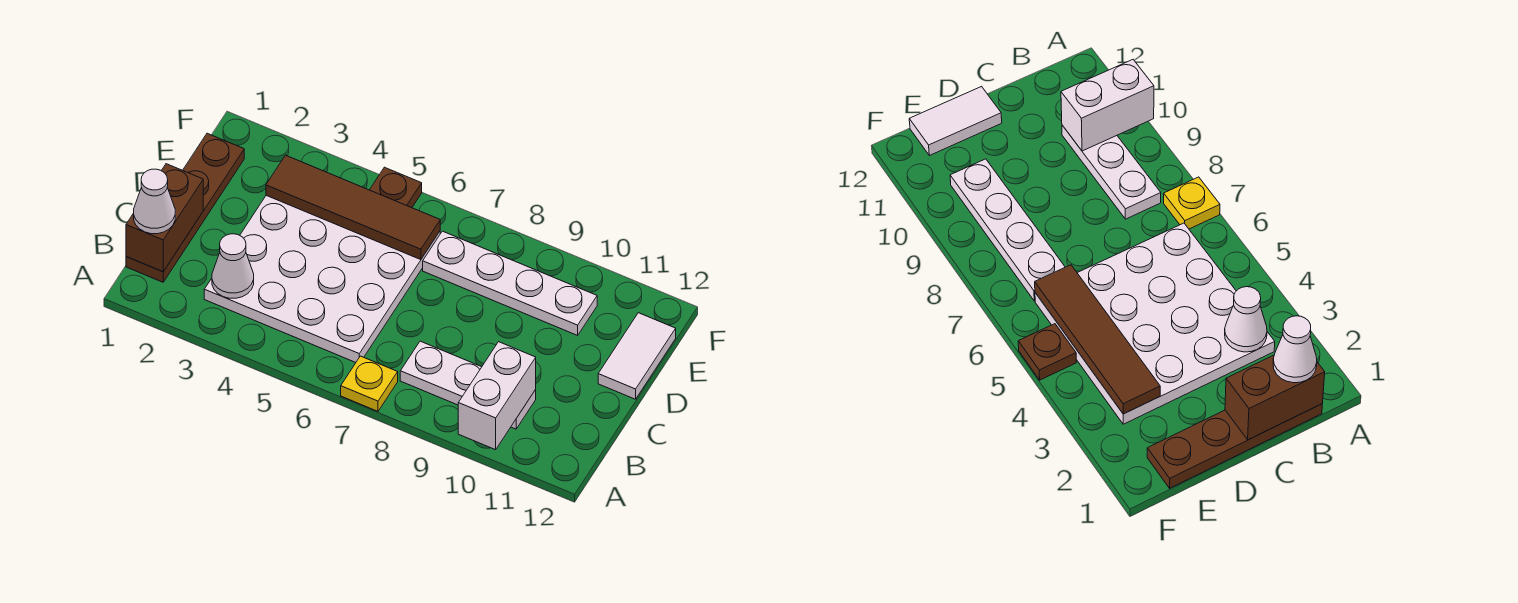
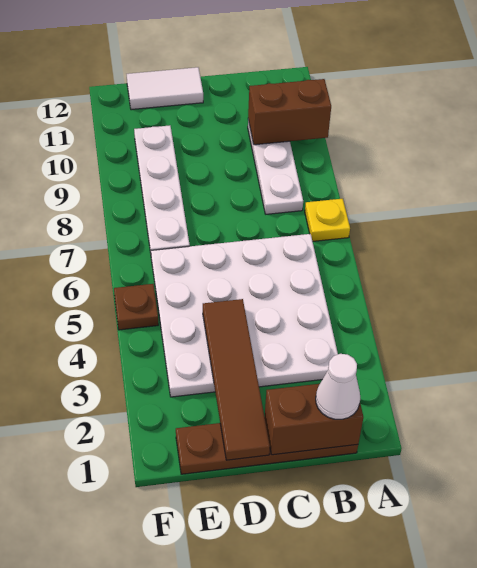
white brick A10:B10 level 2 -> brown brick A10:B10 level 2
white cone B3 level 2 -> none
brown tile E3:E6 level 2 -> brown tile D1:D4 level 2

